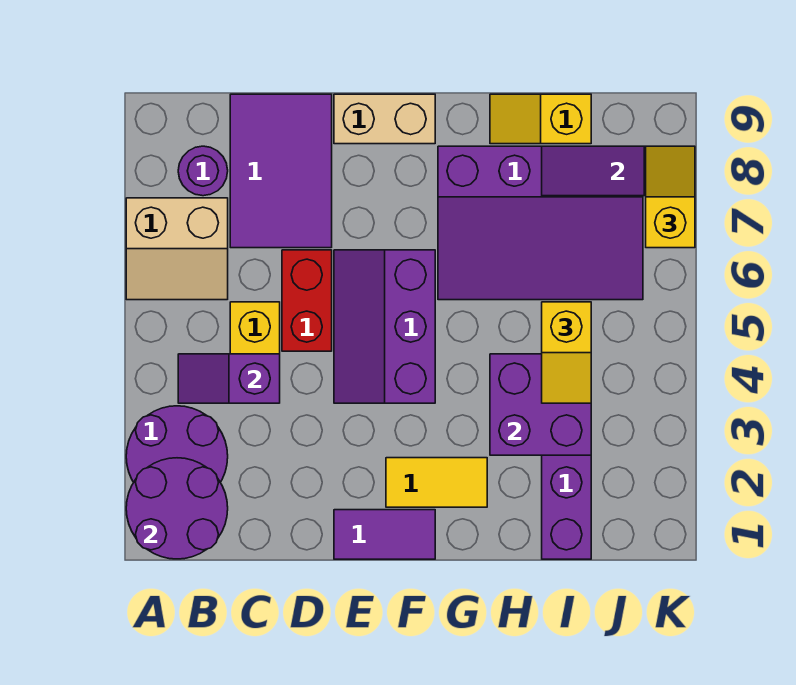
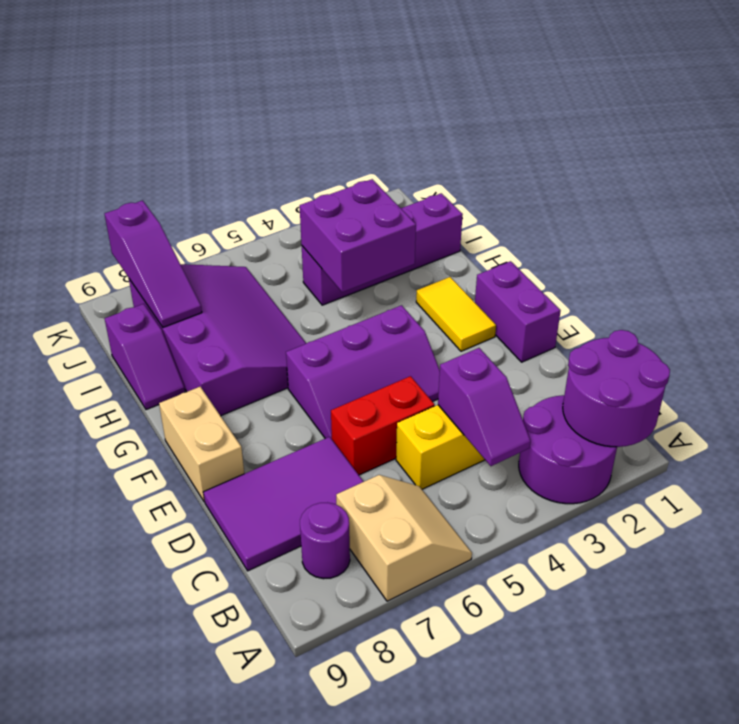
purple tile E1:F1 level 1 -> purple brick E1:F1 level 1
yellow slope H9:I9 level 1 top I -> purple slope H9:I9 level 1 top I
yellow slope I4:I5 level 3 top 5 -> none
yellow slope K7:K8 level 3 top 7 -> none

